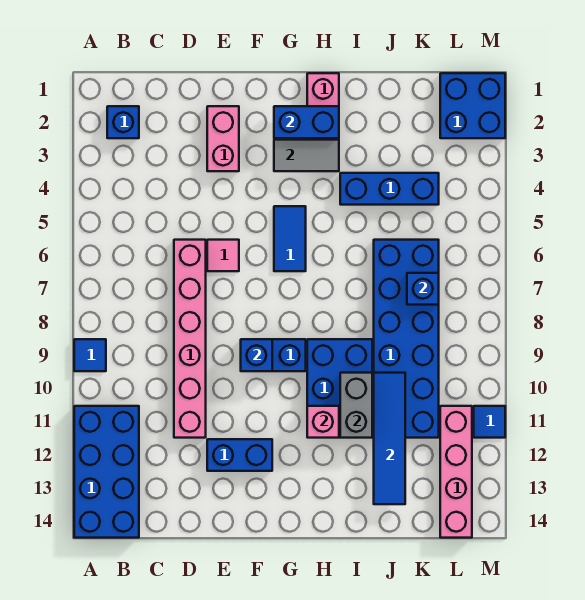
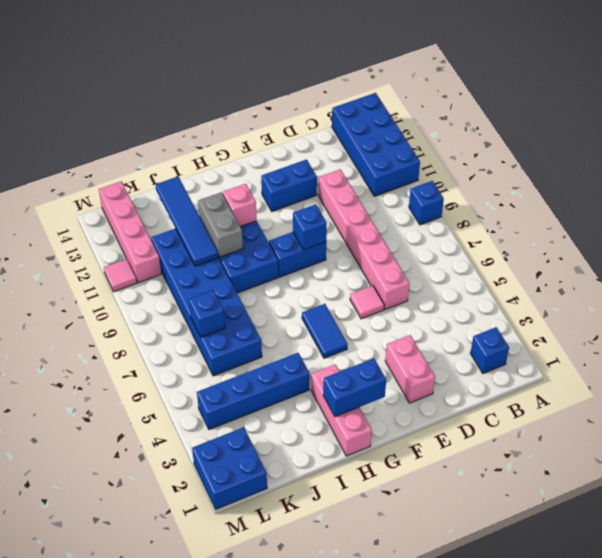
blue tile A9 level 1 -> blue brick A9 level 1
grey tile G3:H3 level 2 -> none
blue brick I4:K4 level 1 -> blue brick I4:L4 level 1
blue tile M11 level 1 -> pink tile M11 level 1

